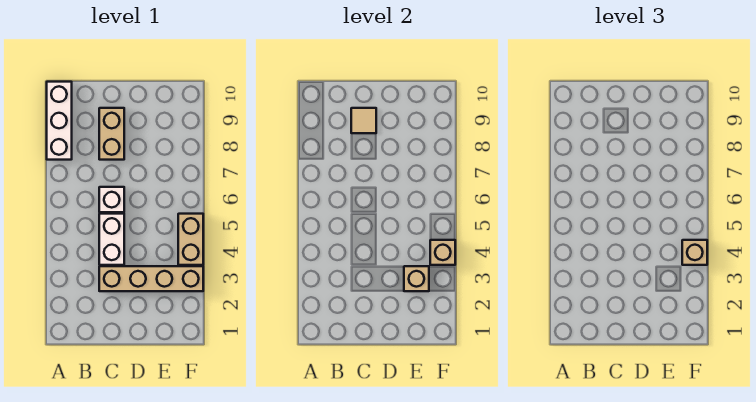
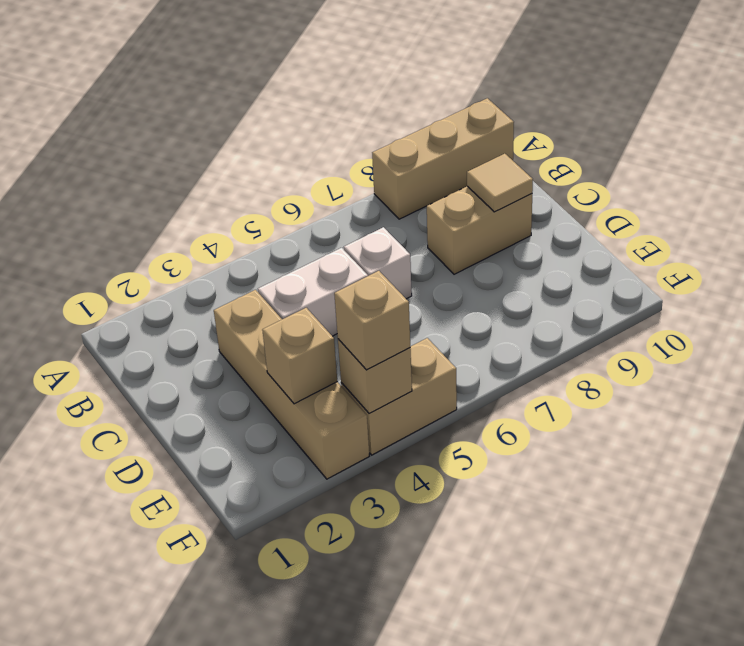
white brick A8:A10 level 1 -> tan brick A8:A10 level 1

